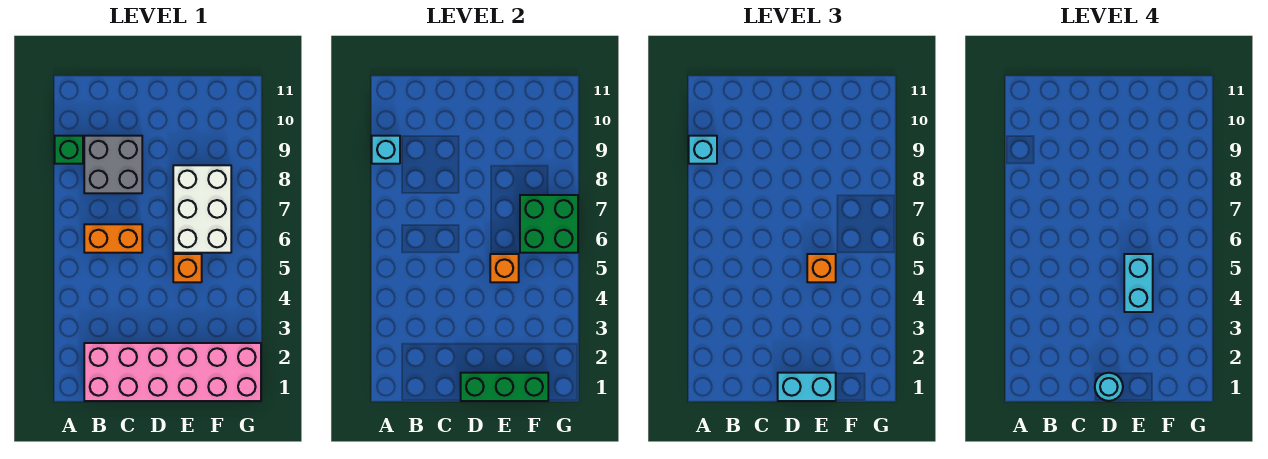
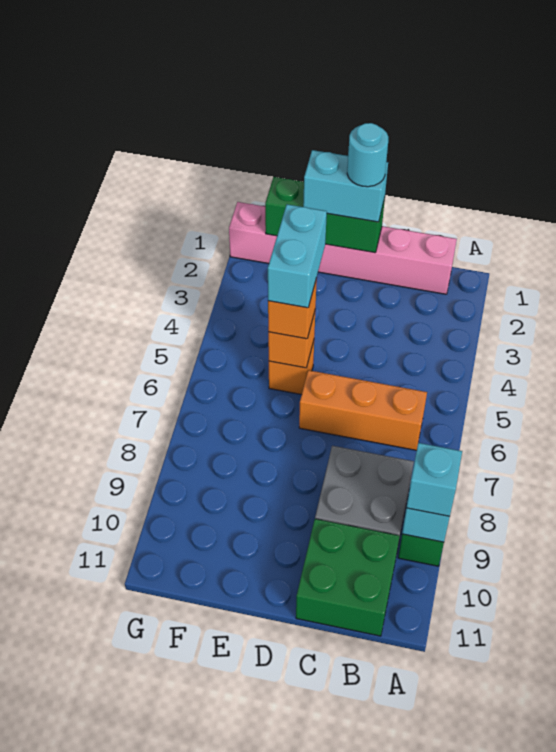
pink brick B1:G2 level 1 -> pink brick B1:G1 level 1
orange brick B6:C6 level 1 -> orange brick B6:D6 level 1
white brick E6:F8 level 1 -> none
green brick F6:G7 level 2 -> green brick B10:C11 level 1

